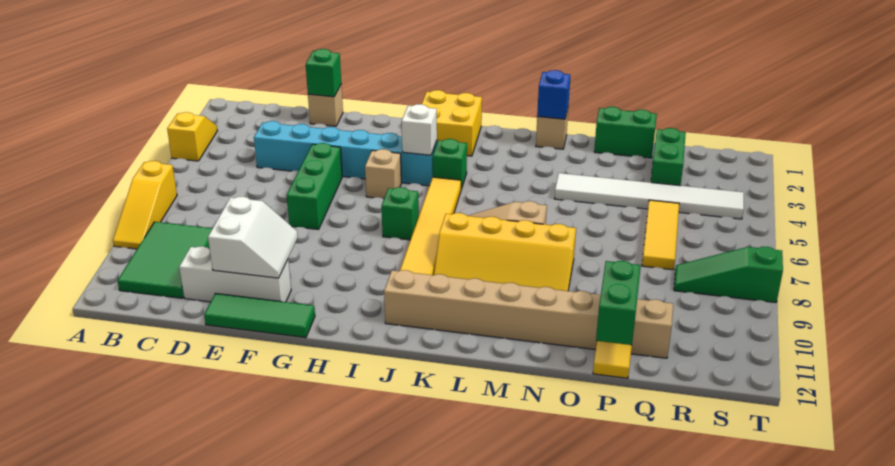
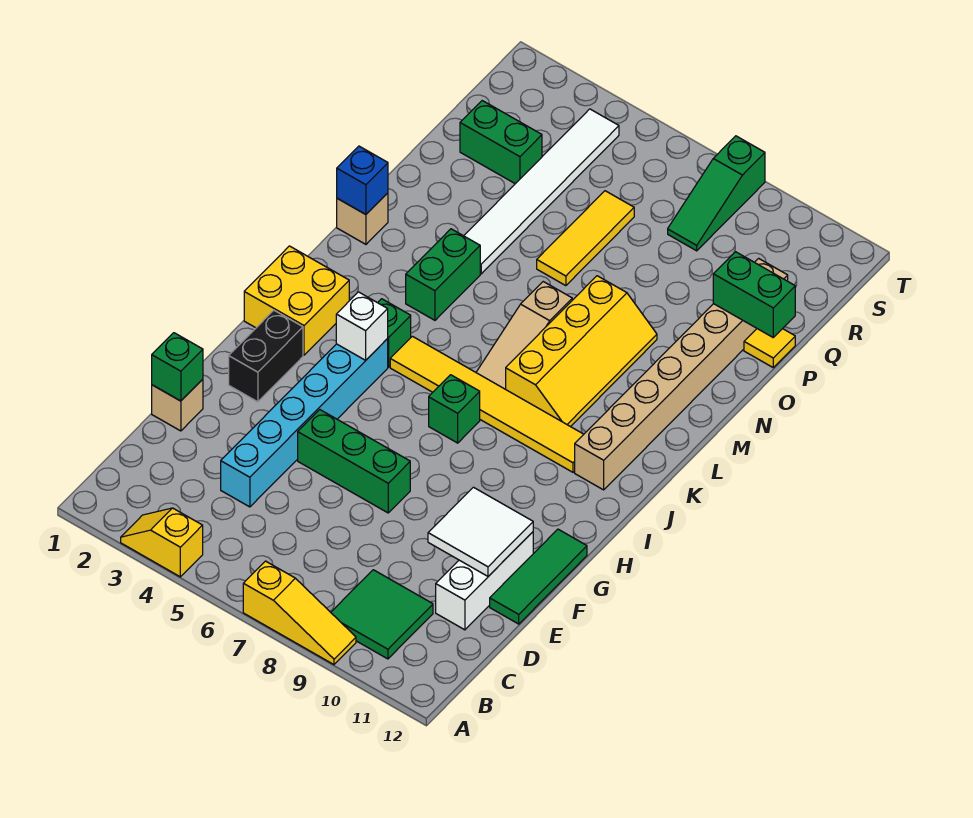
green tile B9:C11 level 1 -> green tile B9:C10 level 1
white slope E10:F11 level 2 top E -> white tile E10:F11 level 2
none -> black brick G2:H2 level 1
tan brick H5 level 1 -> none
green brick O1:P1 level 1 -> green brick L4:M4 level 1
yellow tile Q5:Q7 level 1 -> yellow tile O6:Q6 level 1

